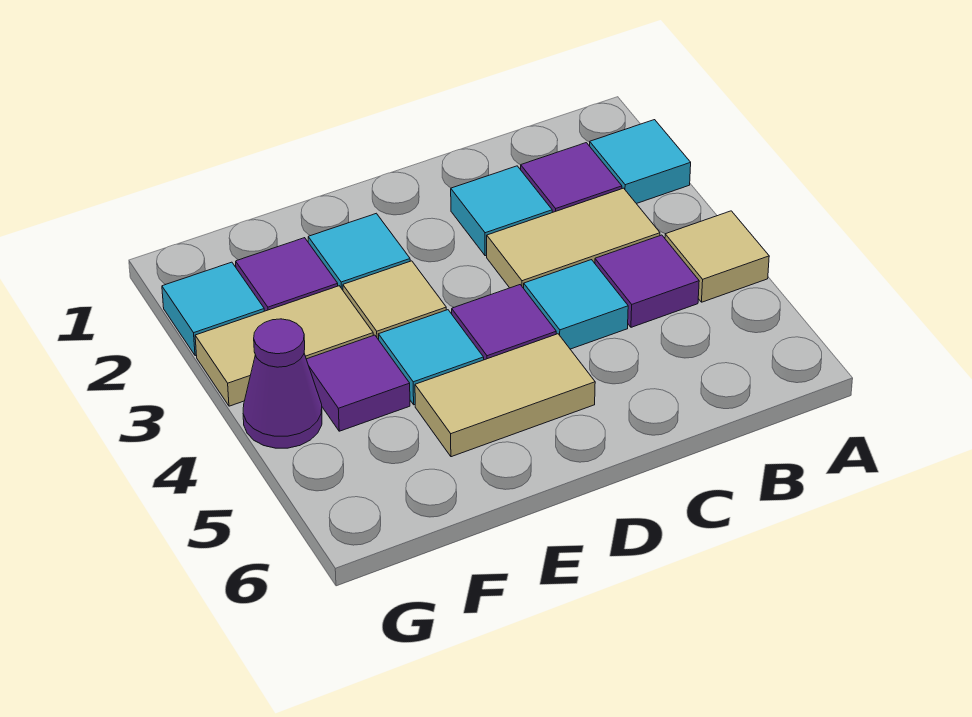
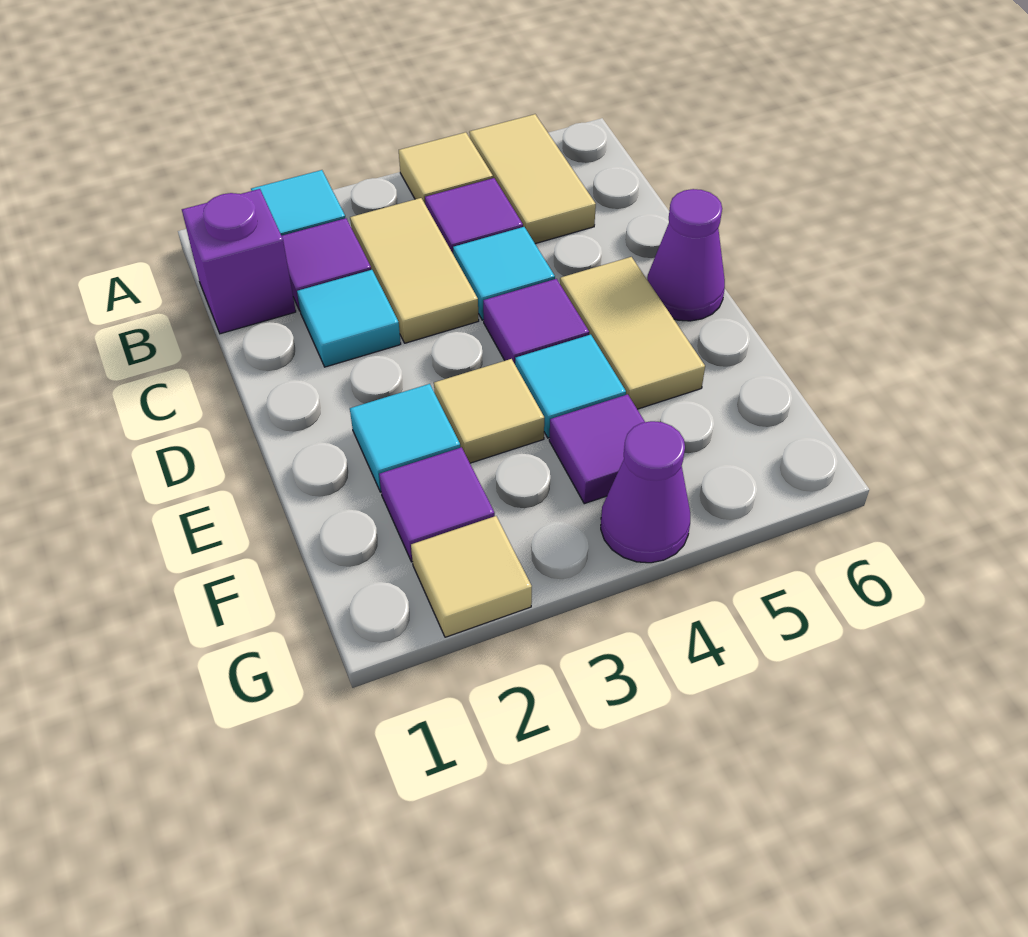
none -> purple brick B1 level 1
none -> purple cone D6 level 1
tan tile F3:G3 level 1 -> tan tile A5:B5 level 1
cyan tile G2 level 1 -> tan tile G2 level 1

